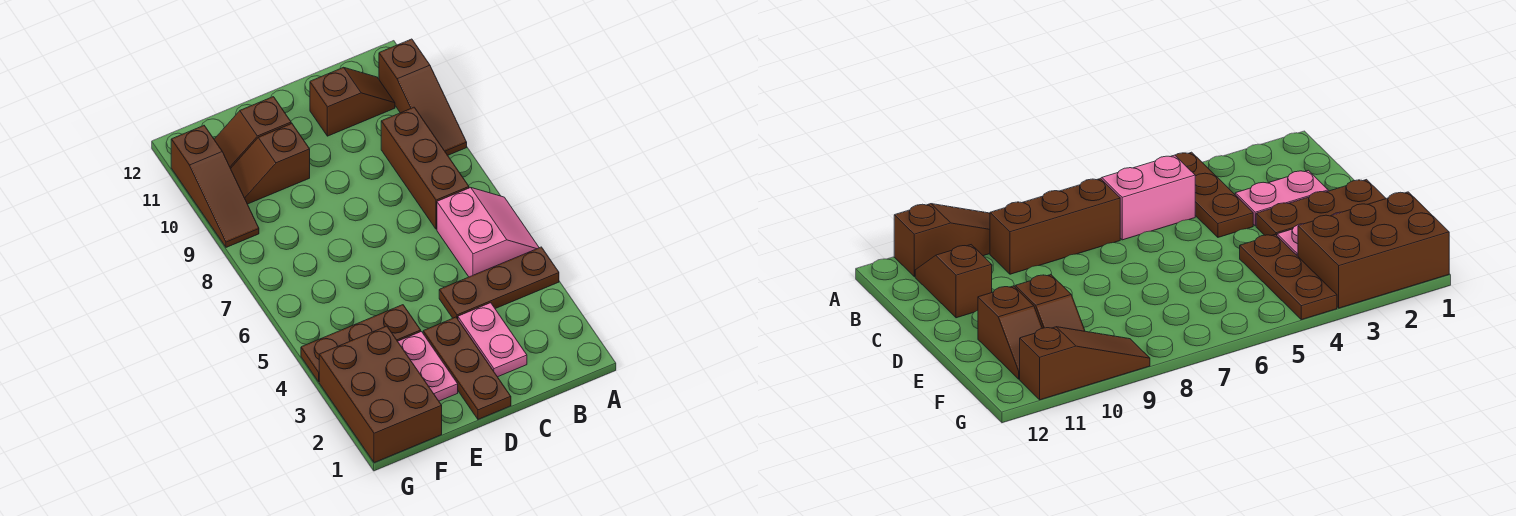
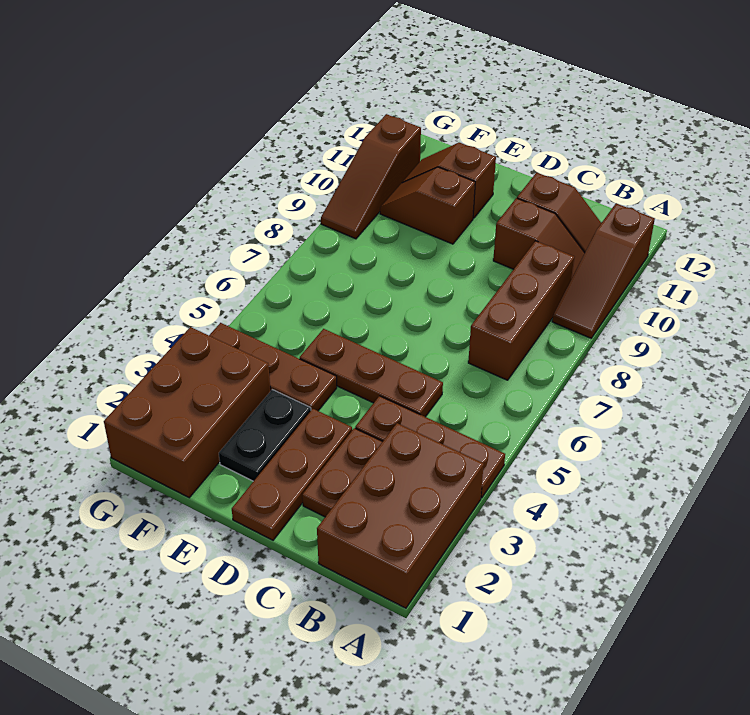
none -> brown brick A1:B3 level 1
pink slope A5:B6 level 1 top B -> none
none -> brown slope B10:C10 level 1 top C
pink plate C2:C3 level 1 -> brown plate C2:C3 level 1
none -> brown plate C5:E5 level 1
pink plate E2:E3 level 1 -> black plate E2:E3 level 1

